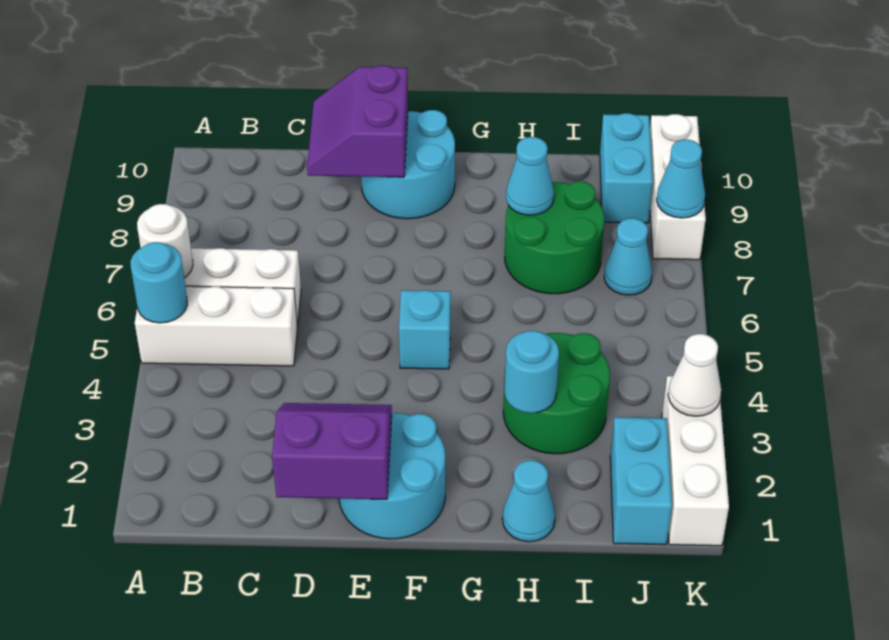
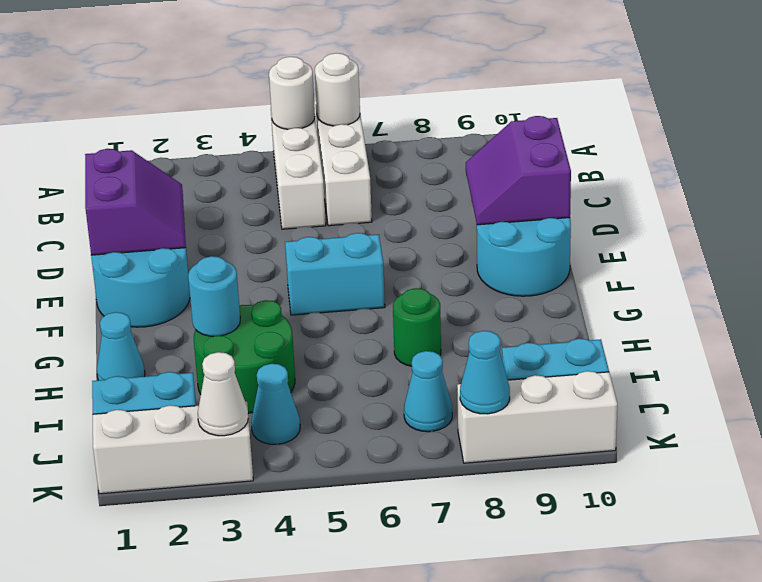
cyan round brick A5 level 2 -> white round brick A5 level 2
purple slope D9:E10 level 2 top E -> purple slope D9:E10 level 2 top 10
cyan brick F5 level 1 -> cyan brick F5:F6 level 1
green round brick H7:I8 level 1 -> green round brick H7 level 1
cyan cone H8 level 2 -> cyan cone J4 level 1

